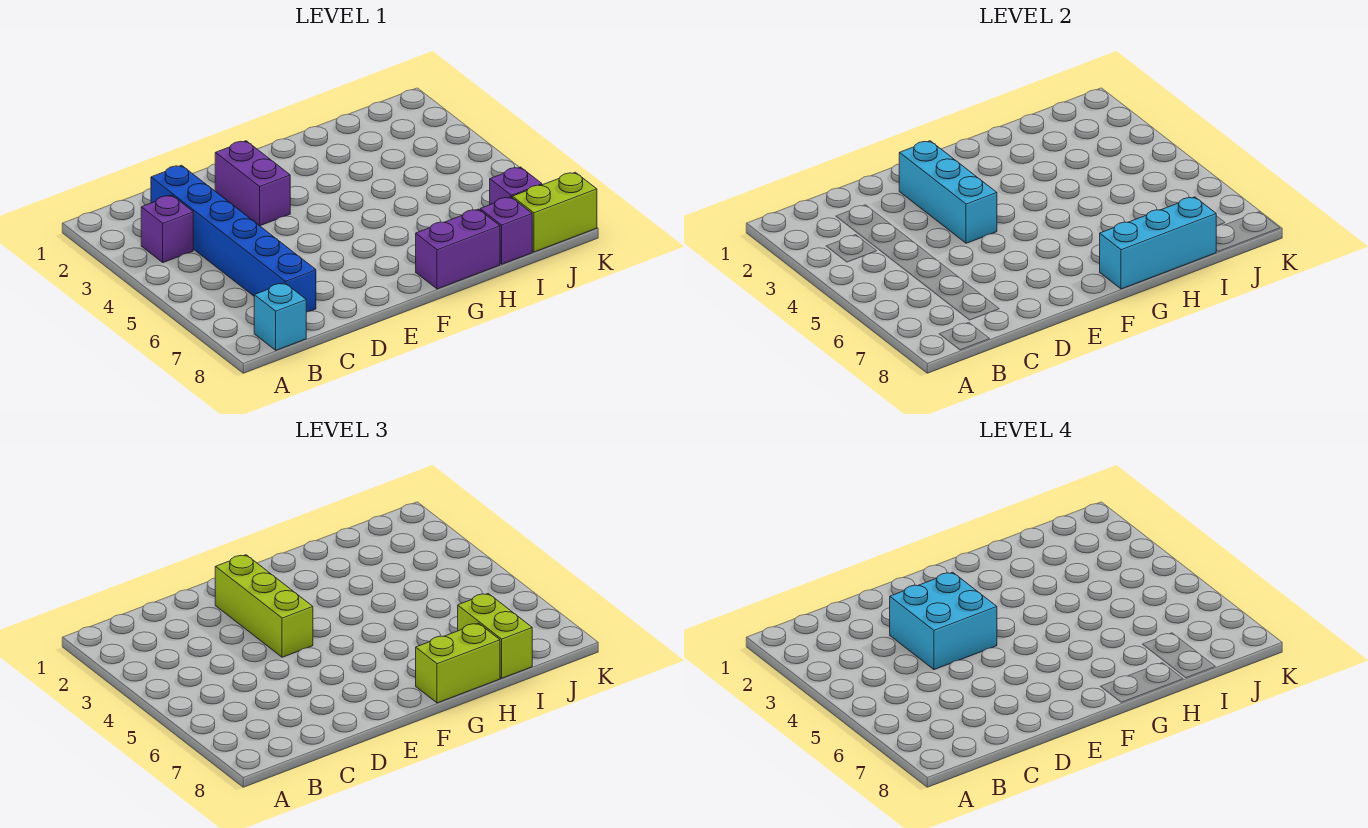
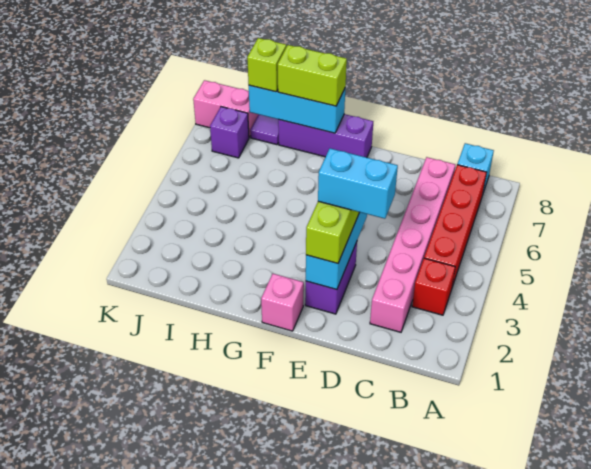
purple brick B3 level 1 -> red brick B3 level 1
none -> red brick B4:B7 level 1
blue brick C2:C7 level 1 -> pink brick C2:C7 level 1
cyan brick D3:E4 level 4 -> cyan brick D3:E3 level 4
none -> pink brick F1 level 1
purple brick G8:H8 level 1 -> purple brick F8:H8 level 1
lime brick I7:I8 level 3 -> lime brick I8 level 3
purple brick I8 level 1 -> purple tile I8 level 1
lime brick J8:K8 level 1 -> pink brick J8:K8 level 1

